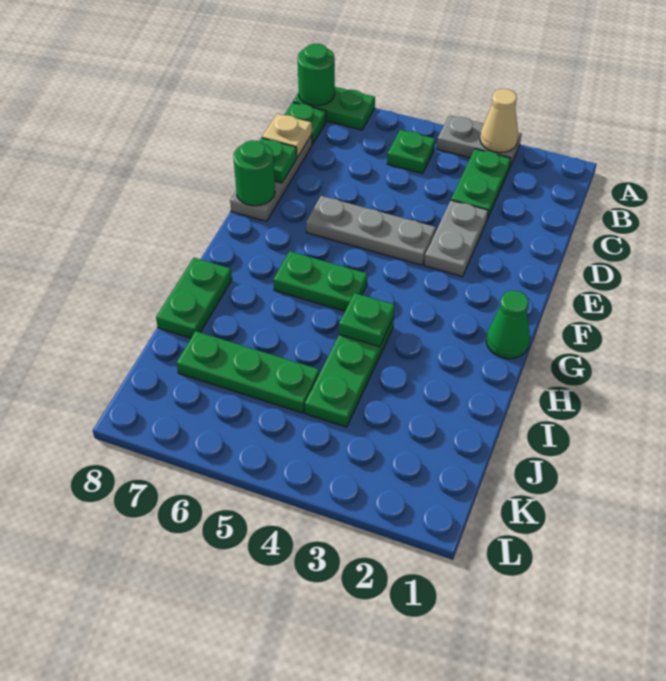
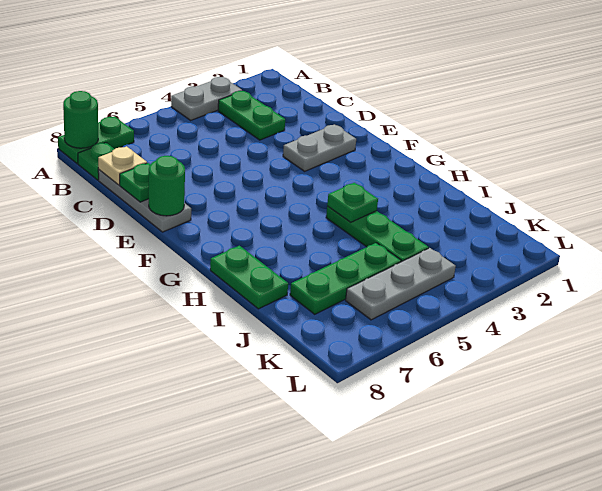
tan cone A3 level 2 -> none
green plate B5 level 1 -> none
grey plate D3:E3 level 1 -> grey plate E2:E3 level 1
grey plate E4:E6 level 1 -> grey plate K4:K6 level 1
green cone G1 level 1 -> none
green plate G5:G6 level 1 -> none

